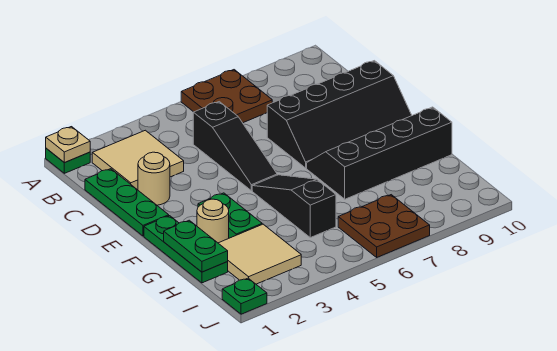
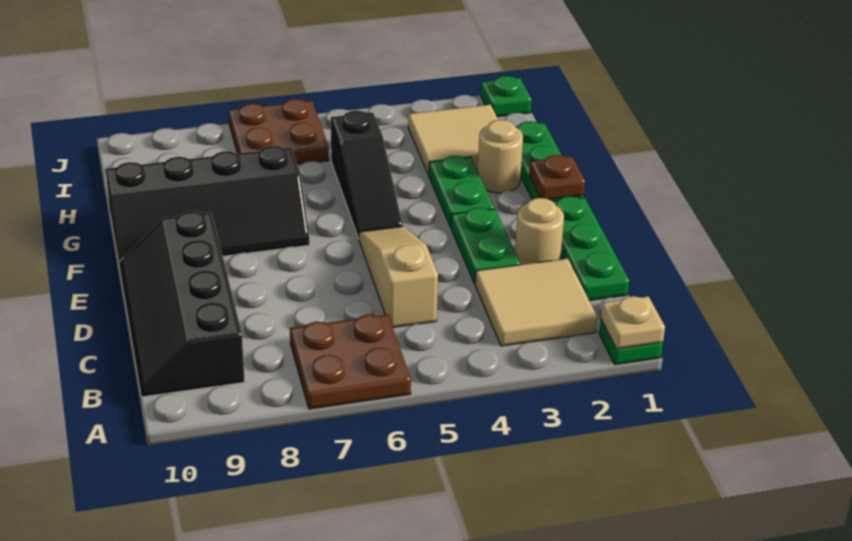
black slope C5:E5 level 1 top C -> tan slope C5:E5 level 1 top C
black slope D7:E10 level 1 top D -> black slope B9:E10 level 1 top 9
none -> brown plate F1 level 2
green plate G1:H1 level 2 -> green plate D3:E3 level 1

